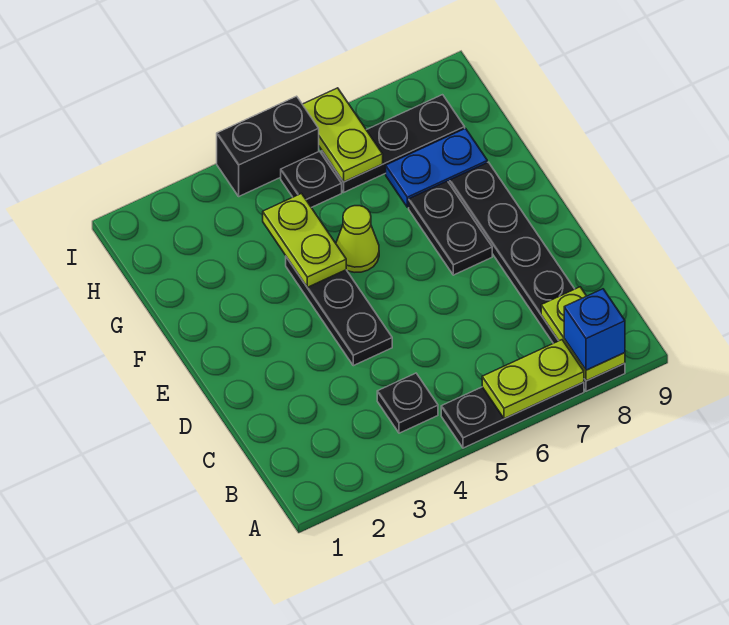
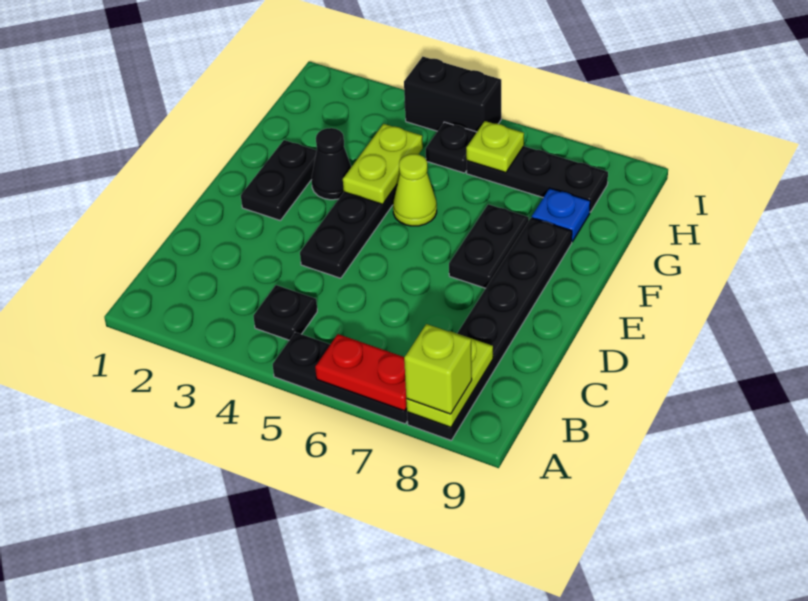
lime plate A6:A7 level 2 -> red plate A6:A7 level 2
blue brick A8 level 3 -> lime brick A8 level 3
none -> black plate E2:F2 level 1
none -> black cone F3 level 1
blue plate G7:G8 level 1 -> blue plate G8 level 1
lime plate H6:I6 level 2 -> lime plate H6 level 2

